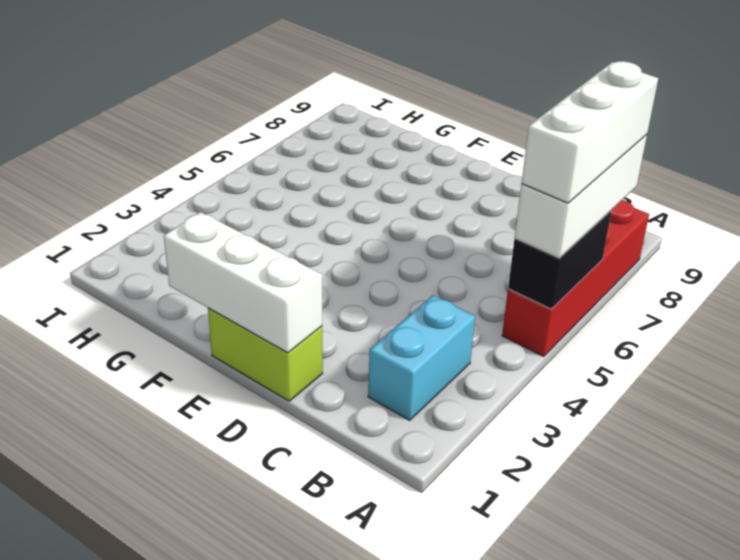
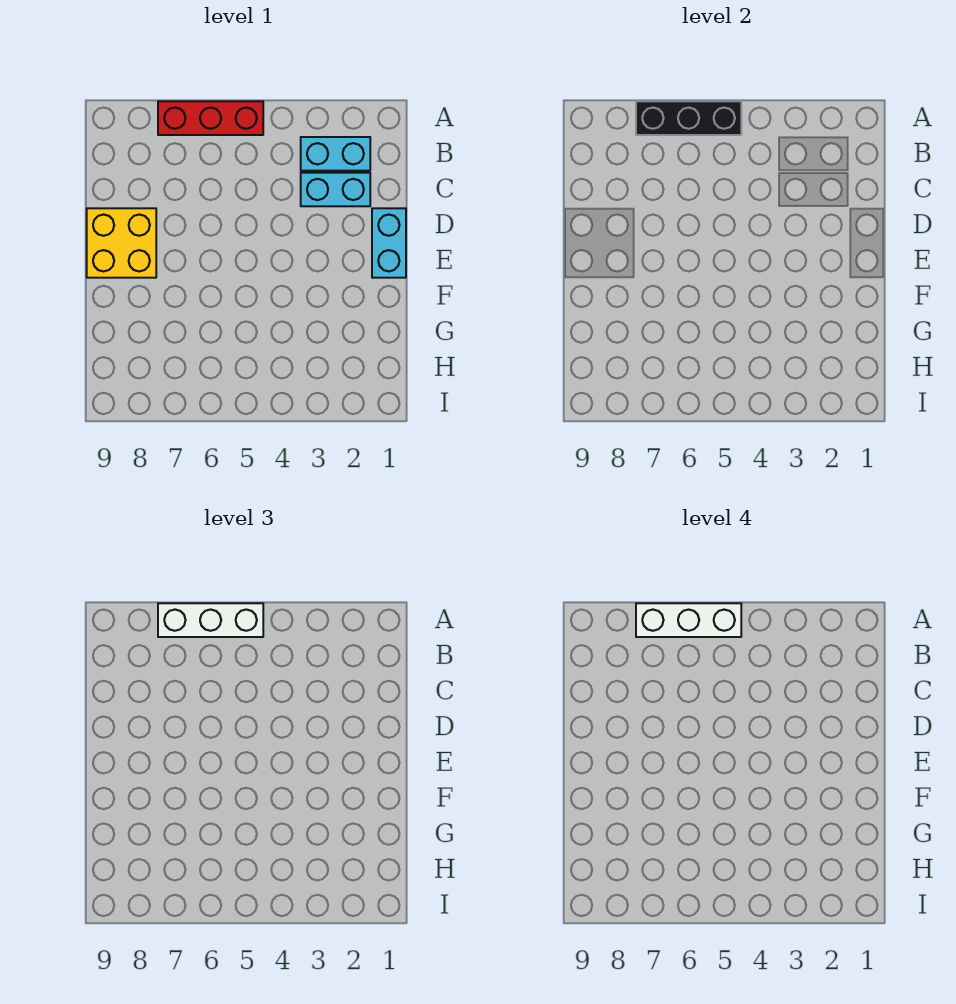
red brick A5:A8 level 1 -> red brick A5:A7 level 1
black brick A5:A6 level 2 -> black brick A5:A7 level 2
none -> cyan brick C2:C3 level 1
lime brick D1:E1 level 1 -> cyan brick D1:E1 level 1
white brick D1:F1 level 2 -> none
none -> yellow brick D8:E9 level 1

